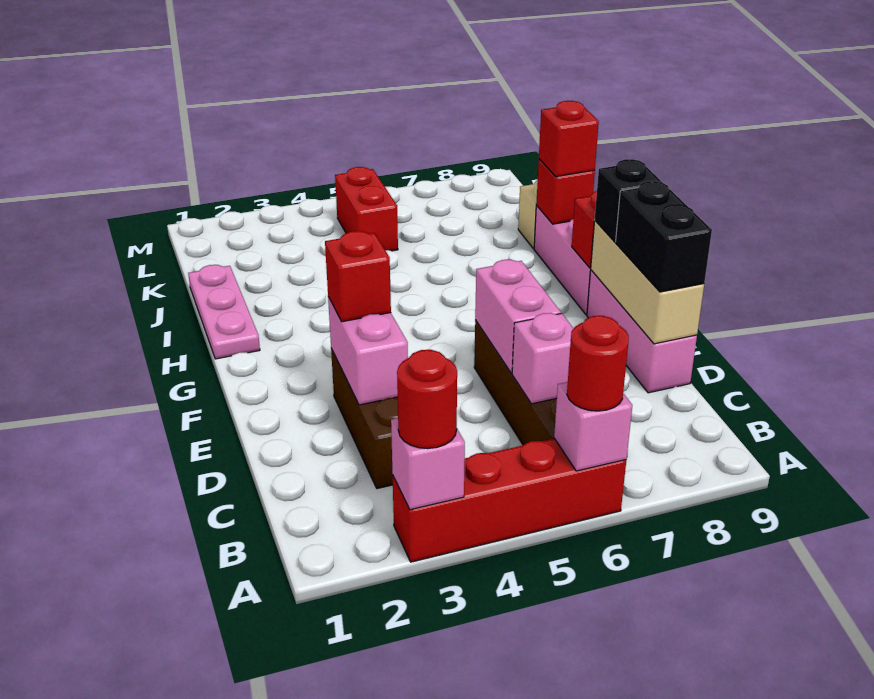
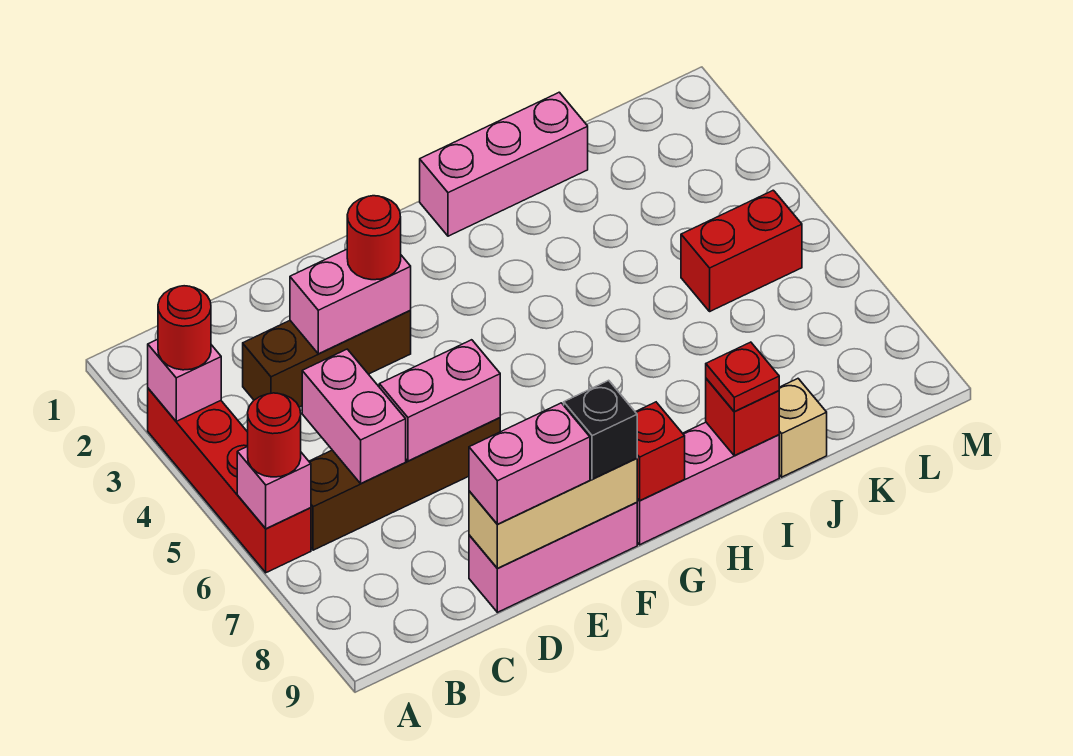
pink brick C6 level 2 -> pink brick C5:C6 level 2
black brick D9:E9 level 3 -> pink brick D9:E9 level 3
red brick E3 level 3 -> red round brick E3 level 3
pink plate H1:J1 level 1 -> pink brick H1:J1 level 1
red brick I9 level 3 -> red plate I9 level 3

